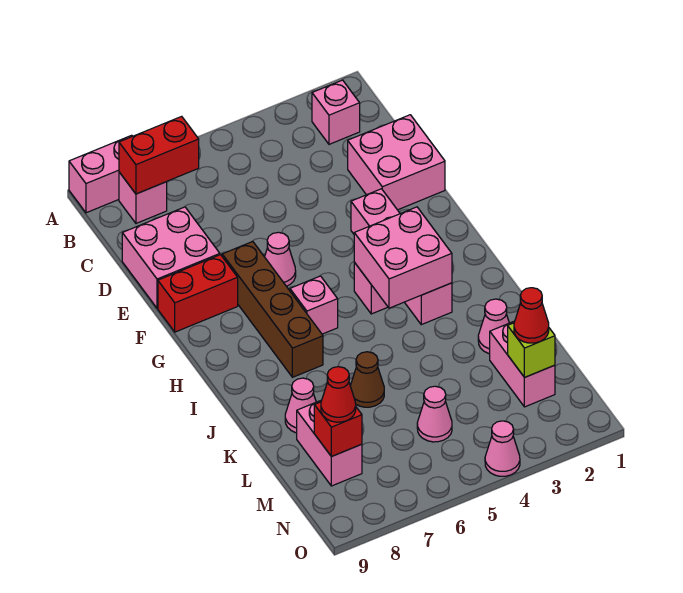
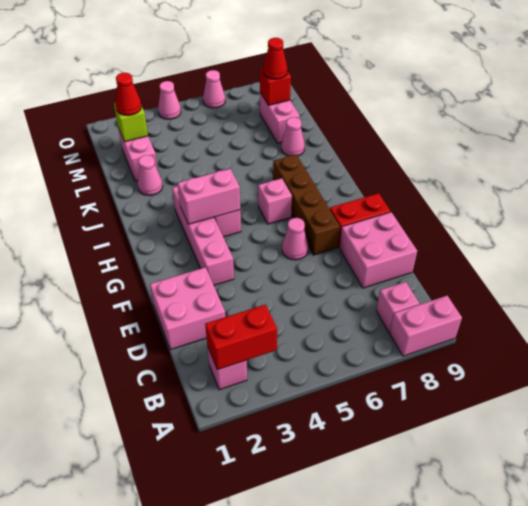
red brick B7:B8 level 2 -> red brick B2:B3 level 2
pink brick H3:I4 level 2 -> pink brick H3:H4 level 2
brown cone K6 level 1 -> none
pink cone M5 level 1 -> pink cone O6 level 1

